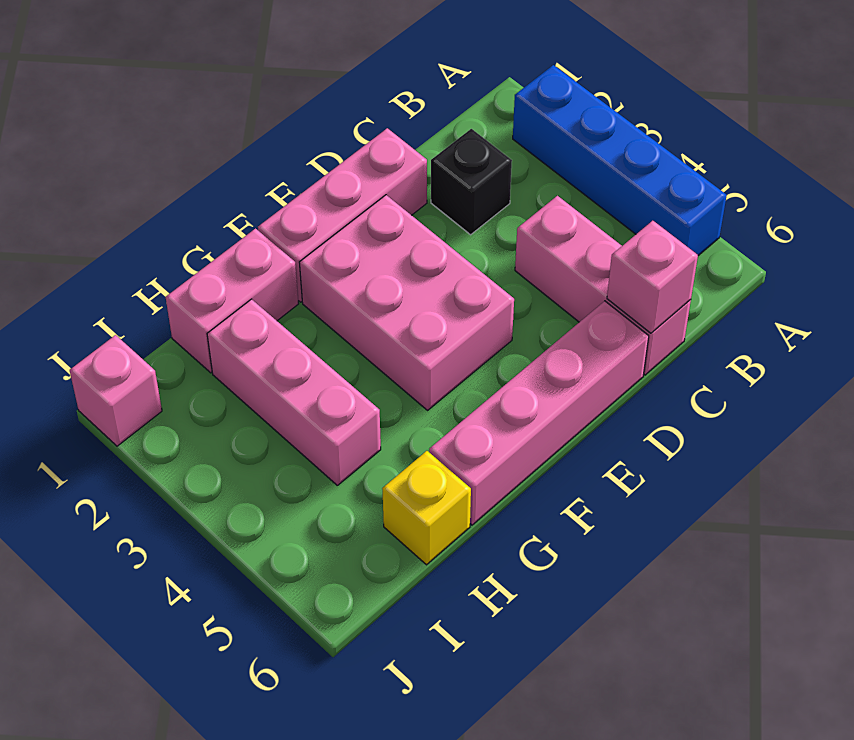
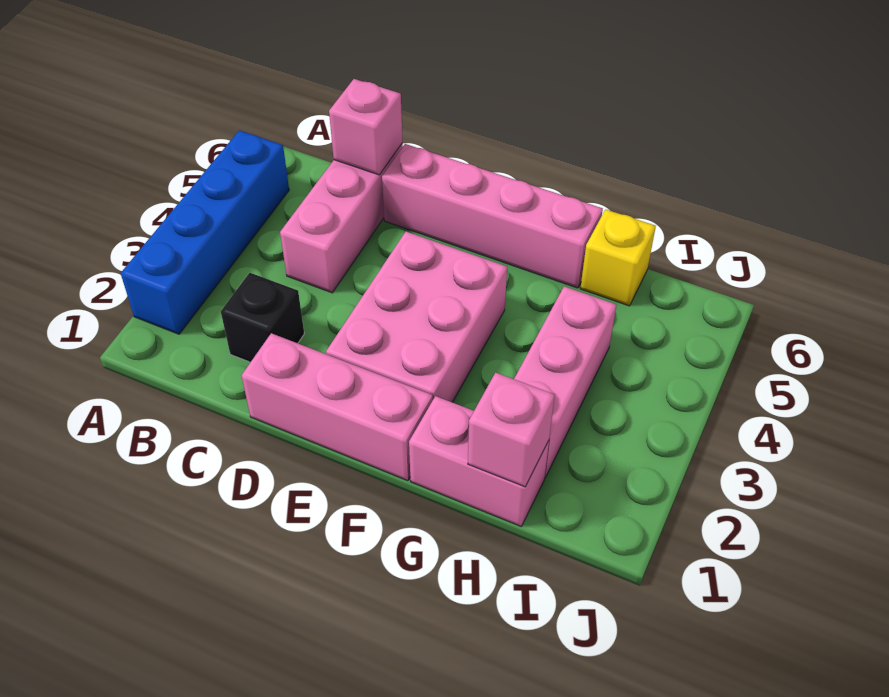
pink brick J1 level 1 -> pink brick H1 level 2

